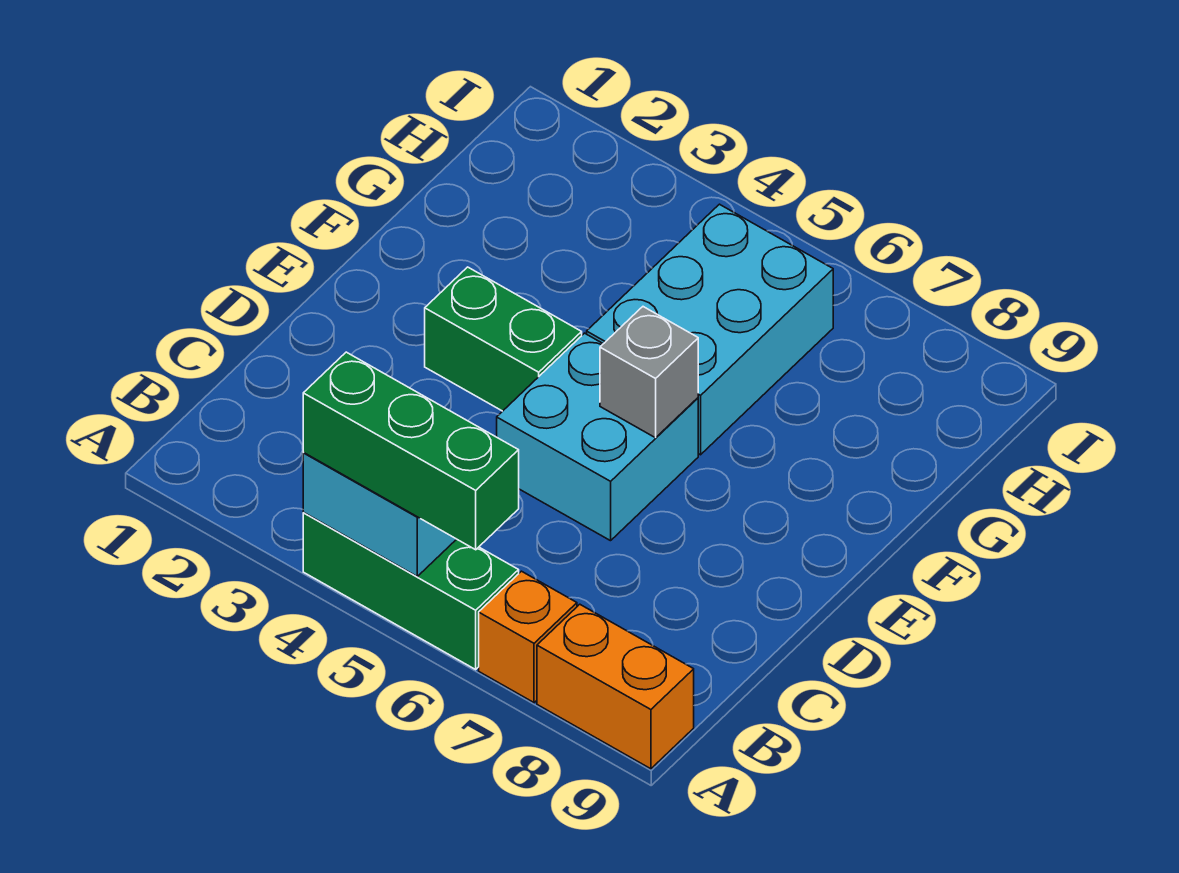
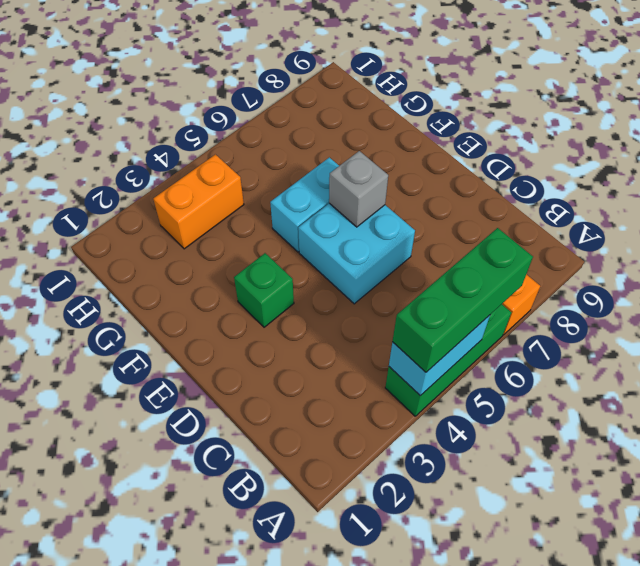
orange brick A8:A9 level 1 -> orange brick H3:H4 level 1
green brick E3:E4 level 1 -> green brick E3 level 1
cyan brick F5:H6 level 1 -> cyan brick F5:F6 level 1

